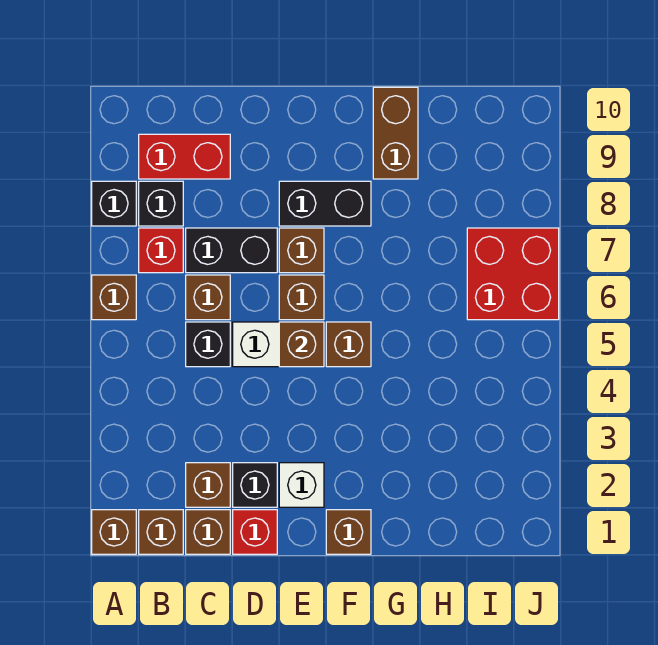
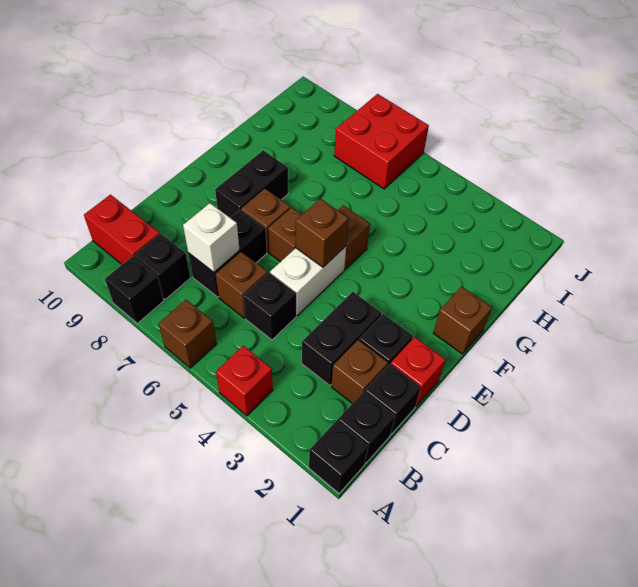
brown brick A1 level 1 -> black brick A1 level 1
brown brick B1 level 1 -> black brick B1 level 1
red brick B7 level 1 -> red brick A4 level 1
red brick B9:C9 level 1 -> red brick B9:B10 level 1
brown brick C1 level 1 -> black brick C1 level 1
none -> black brick C3:D3 level 1
white brick E2 level 1 -> white brick C7 level 2
brown brick G9:G10 level 1 -> none

